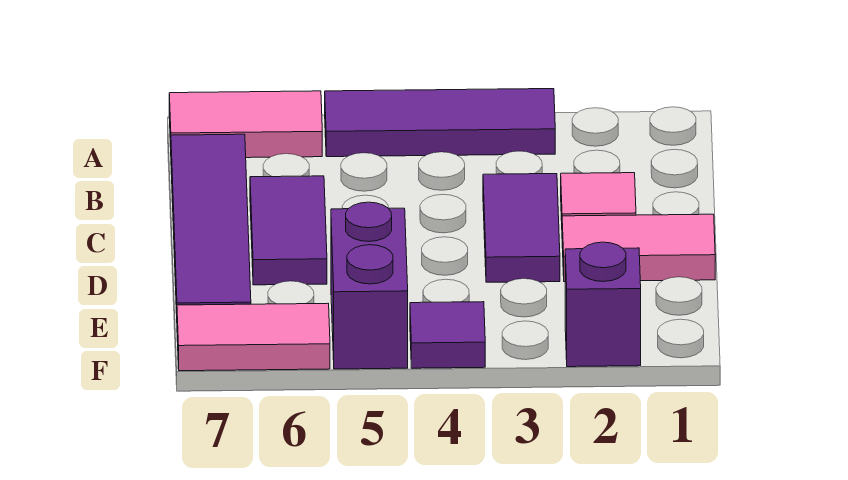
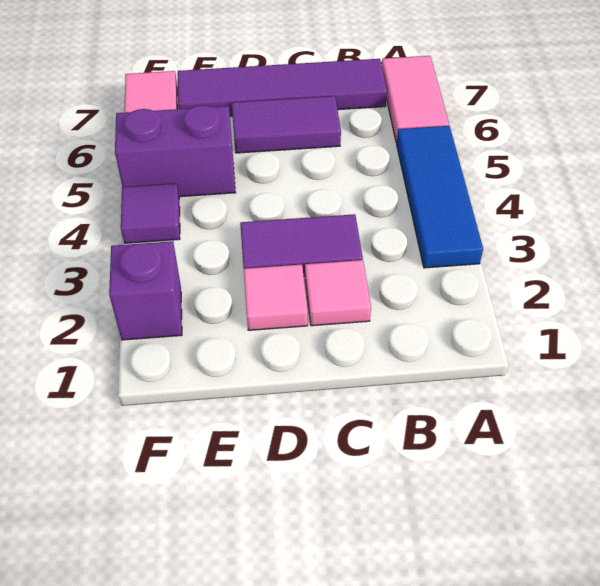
purple tile A3:A5 level 1 -> blue tile A3:A5 level 1
pink tile D1:D2 level 1 -> pink tile D2 level 1

